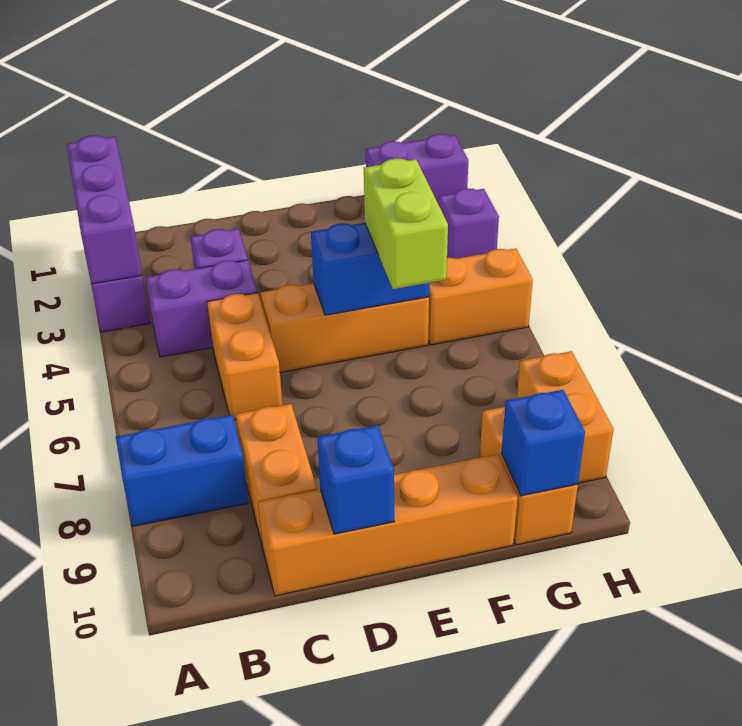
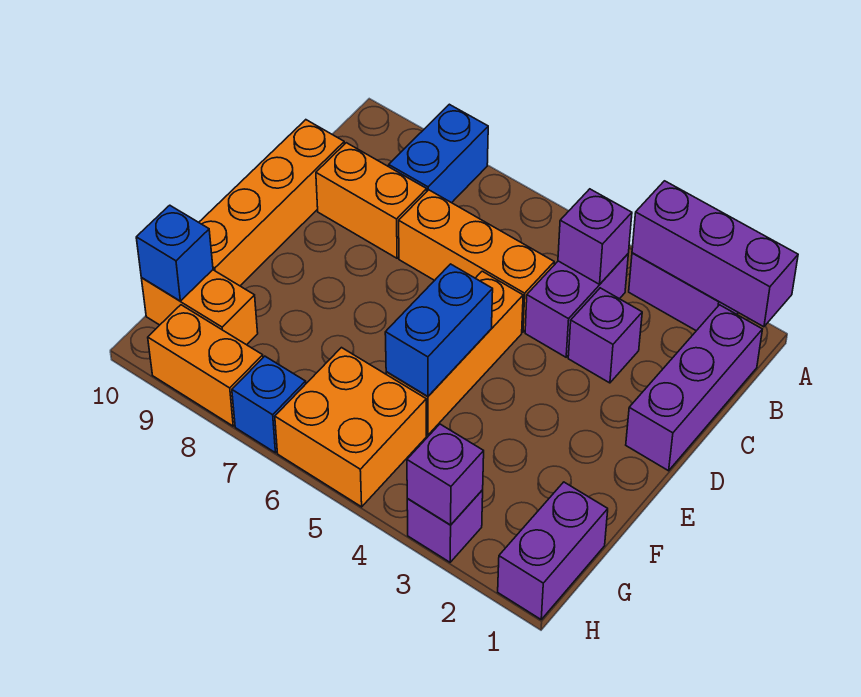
none -> purple brick B1:D1 level 1
none -> purple brick B4 level 2
orange brick C5:C6 level 1 -> orange brick C5:C7 level 1
blue brick D10 level 2 -> blue brick H7 level 1
lime brick F5:F6 level 3 -> none
orange brick G5:H5 level 1 -> orange brick G5:H6 level 1
none -> purple brick H3 level 2

